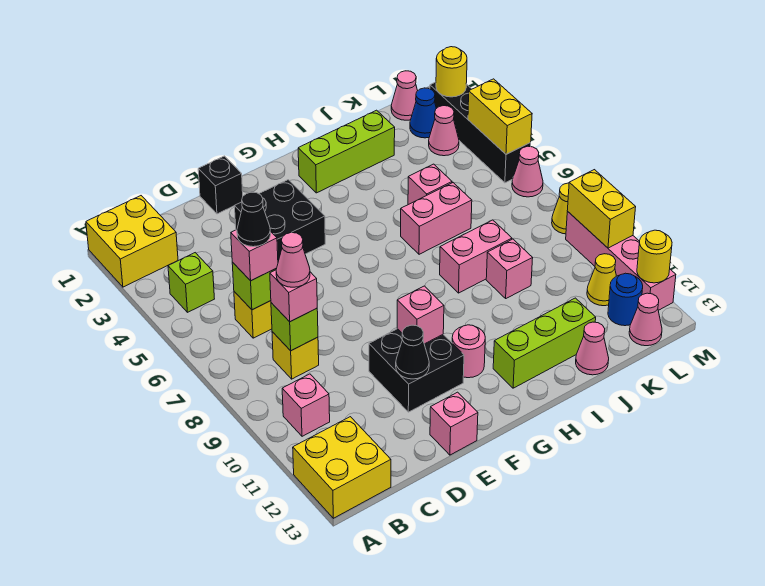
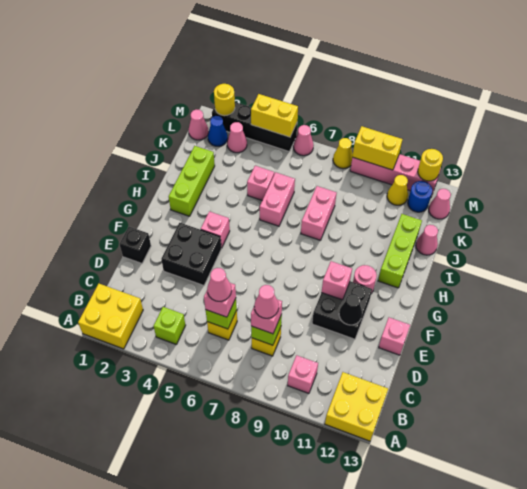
black cone C6 level 4 -> pink cone C6 level 4
pink brick J9 level 1 -> pink brick G4 level 1

